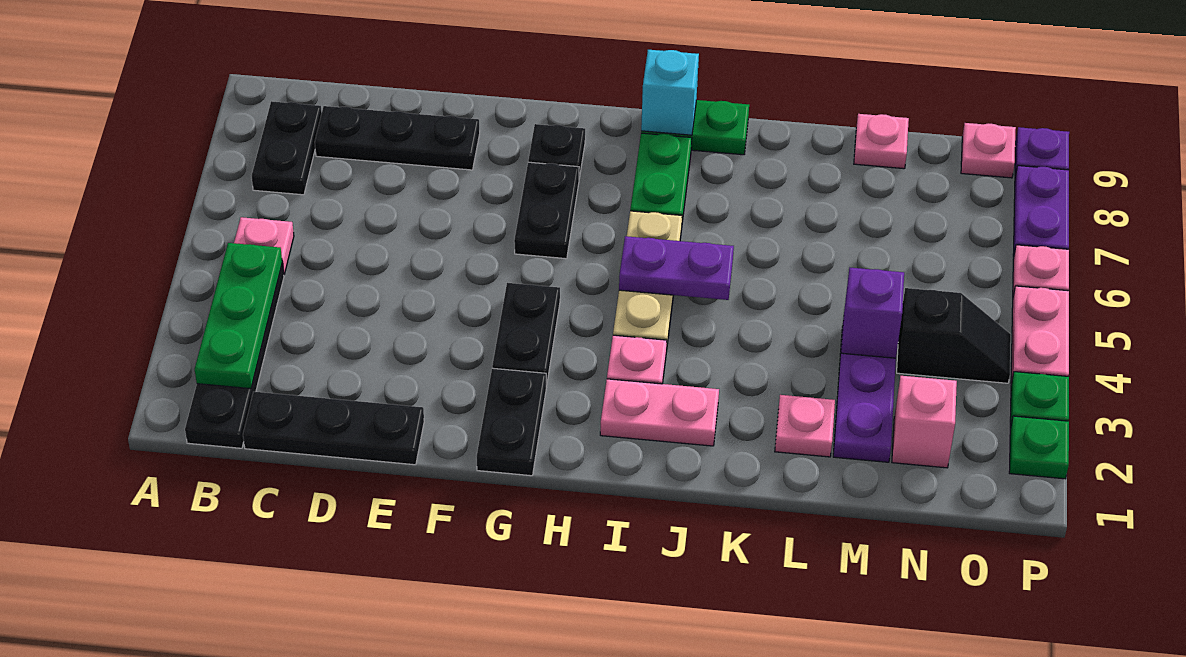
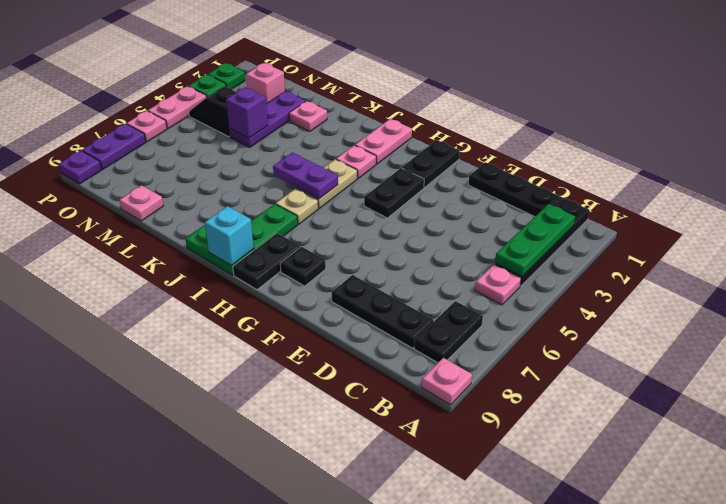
black plate G6:G7 level 1 -> black plate H8:H9 level 1
pink plate I2:J2 level 1 -> pink plate I1:I2 level 1
pink plate O9 level 1 -> pink plate A9 level 1

